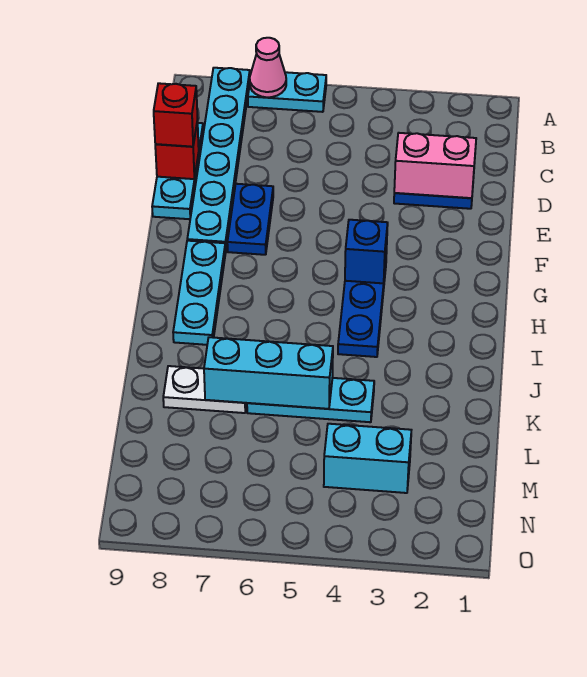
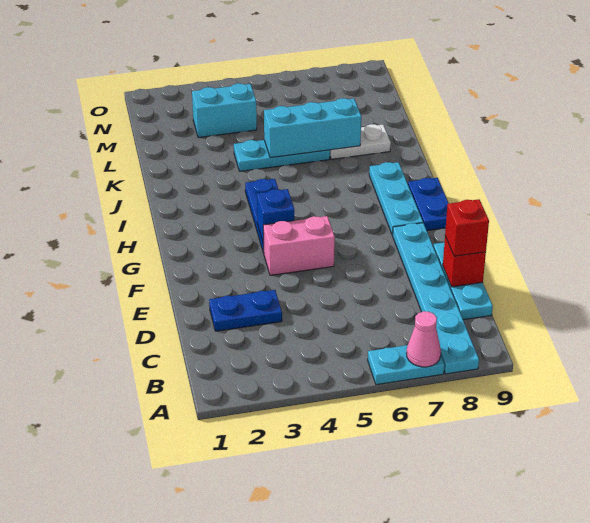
pink brick D2:D3 level 2 -> pink brick F4:F5 level 1
blue plate E7:F7 level 1 -> blue plate G9:H9 level 1

